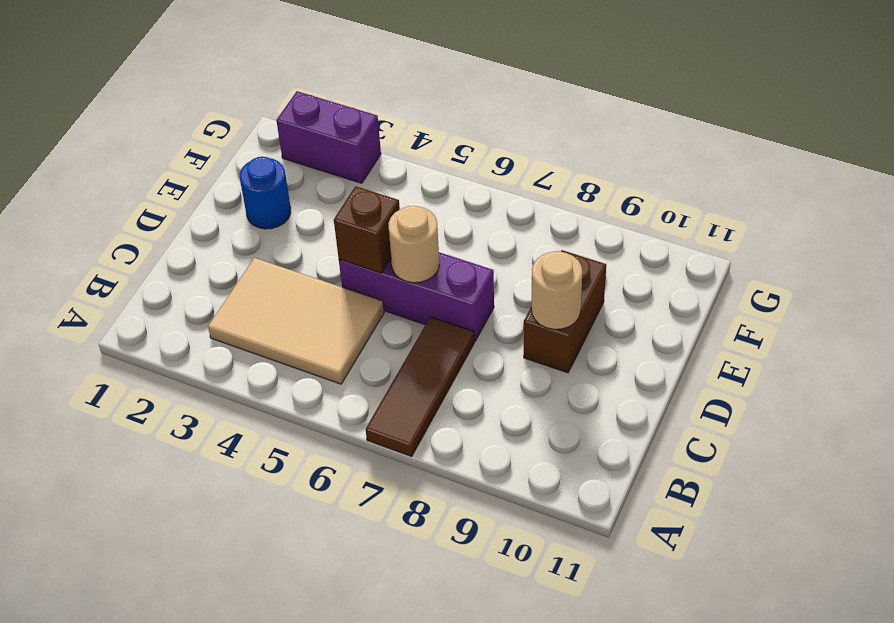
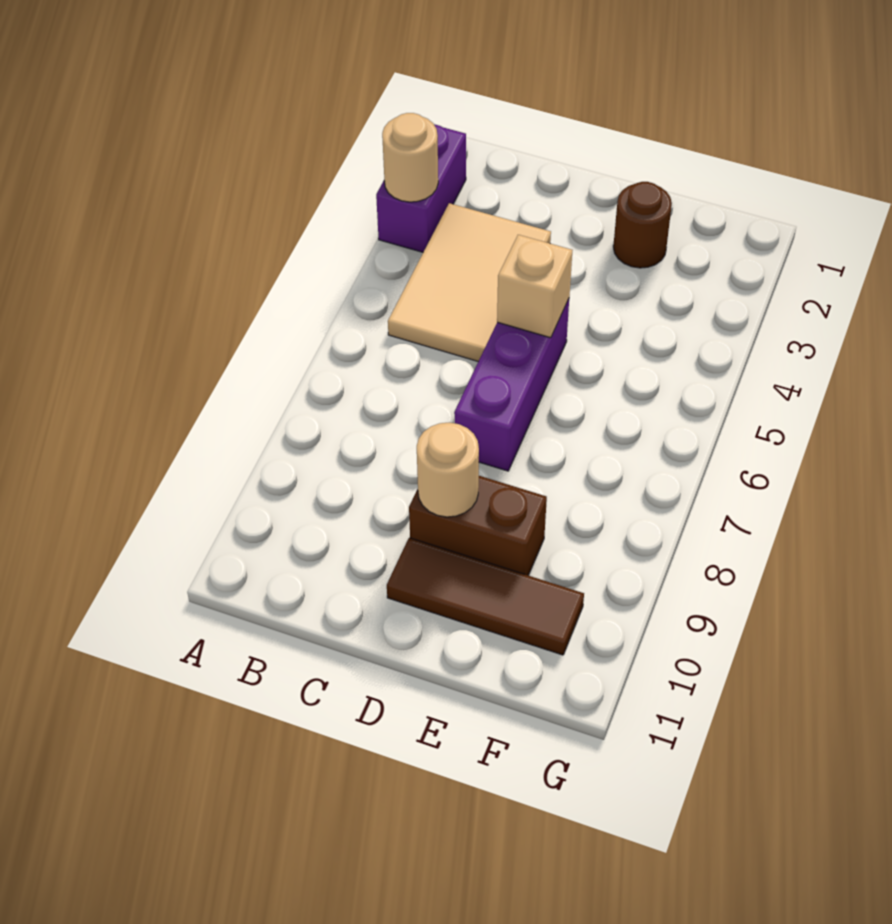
brown tile A7:C7 level 1 -> brown tile D10:F10 level 1
brown brick D5 level 2 -> tan brick D5 level 2
tan round brick D6 level 2 -> tan round brick A3 level 2
blue round brick E2 level 1 -> brown round brick E2 level 1
purple brick G2:G3 level 1 -> purple brick A2:A3 level 1

